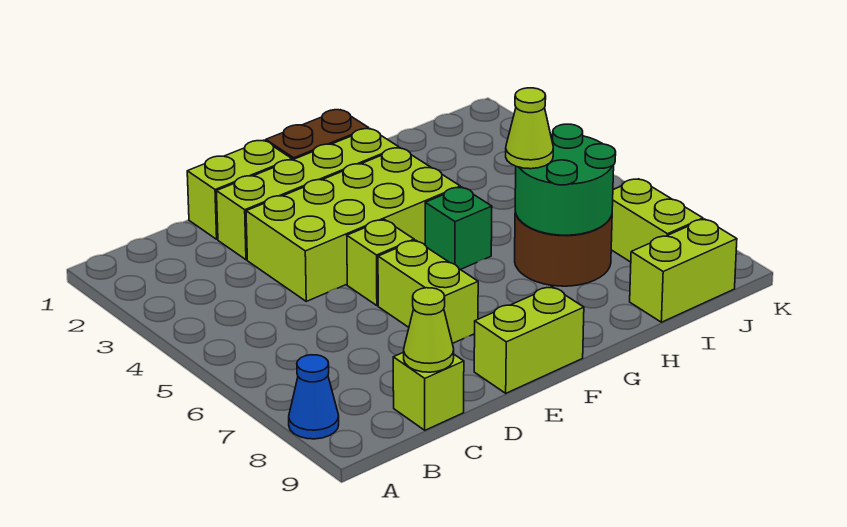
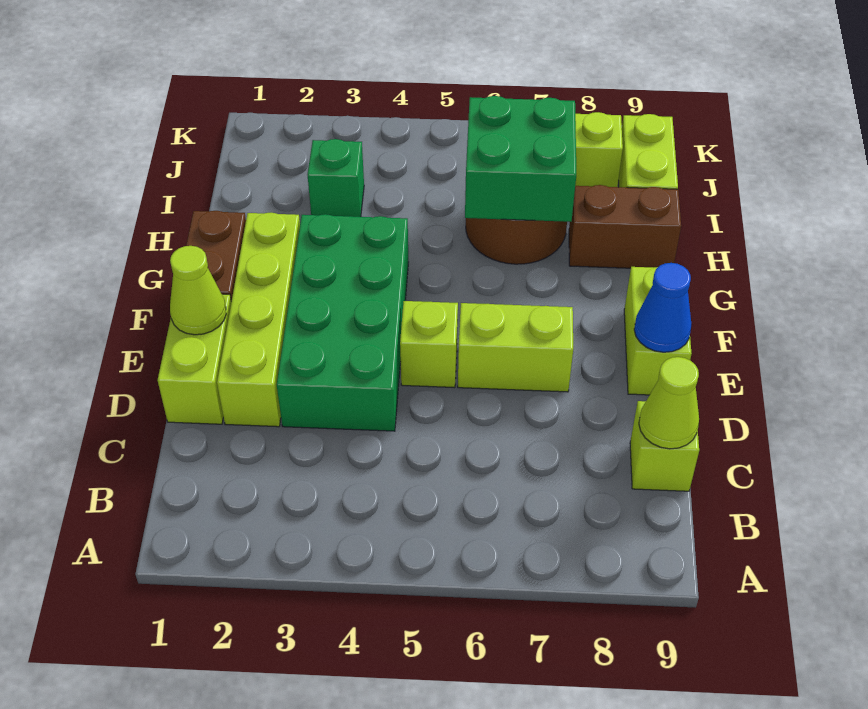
blue cone A8 level 1 -> blue cone E9 level 2
lime brick D3:G4 level 1 -> green brick D3:G4 level 1
green brick G5 level 1 -> green brick I3 level 1
green round brick H6:I7 level 2 -> green brick H6:I7 level 2
lime cone H6 level 3 -> lime cone E1 level 2
none -> brown brick H8:H9 level 1

